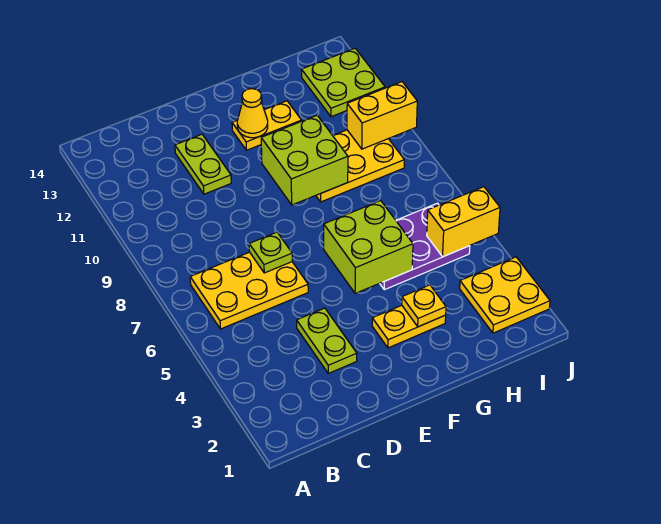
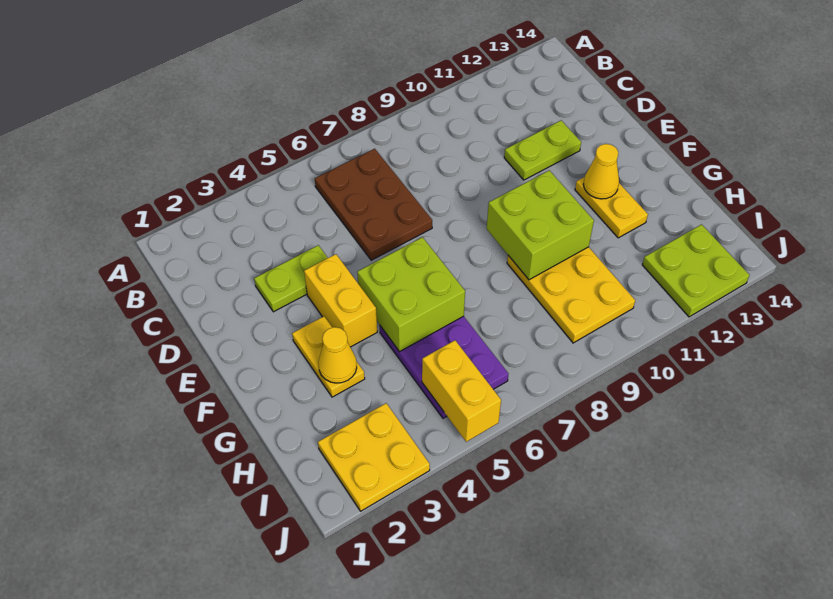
yellow plate B6:D7 level 1 -> brown plate B6:D7 level 1
lime plate D7 level 2 -> none
yellow plate G3 level 2 -> yellow cone G3 level 2
yellow brick I10:J10 level 2 -> yellow brick E4:F4 level 1

